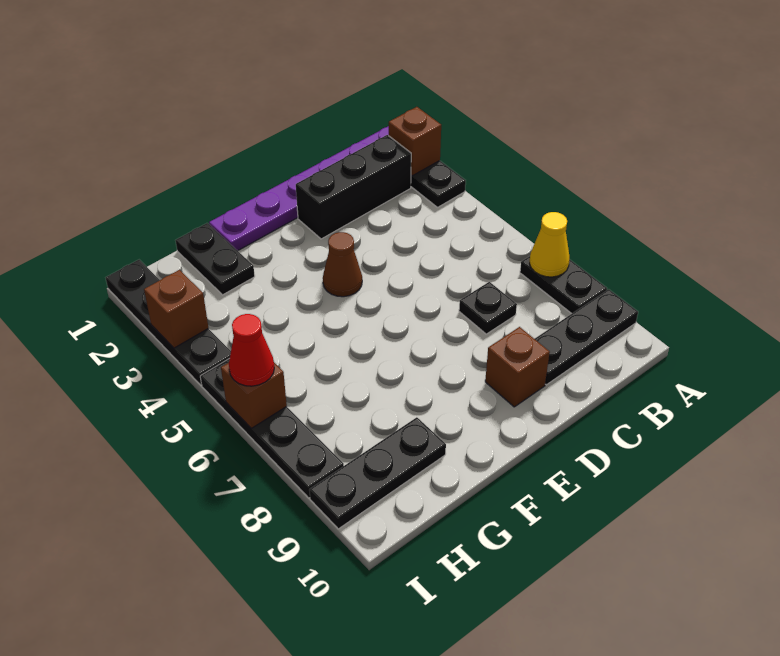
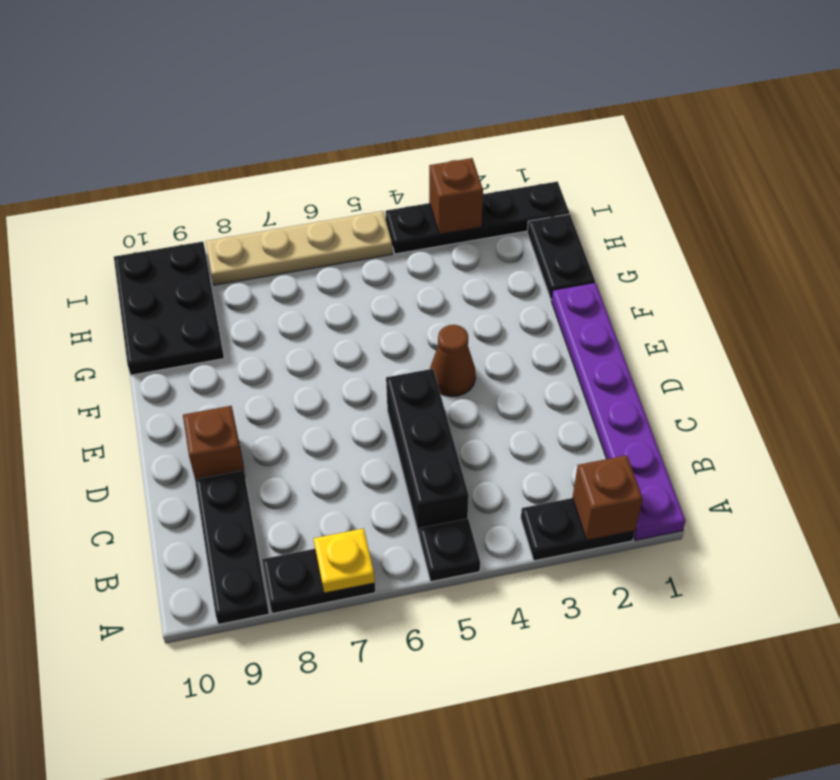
yellow cone A7 level 2 -> yellow plate A7 level 2
black brick B2:D2 level 1 -> black brick B5:D5 level 1
black plate C7 level 1 -> black plate A5 level 1
black plate G1:G2 level 1 -> black plate G1:H1 level 1
black plate G9:I9 level 1 -> black plate G9:I10 level 1
black plate I5:I8 level 1 -> tan plate I5:I8 level 1
brown brick I6 level 2 -> none
red cone I6 level 3 -> none

